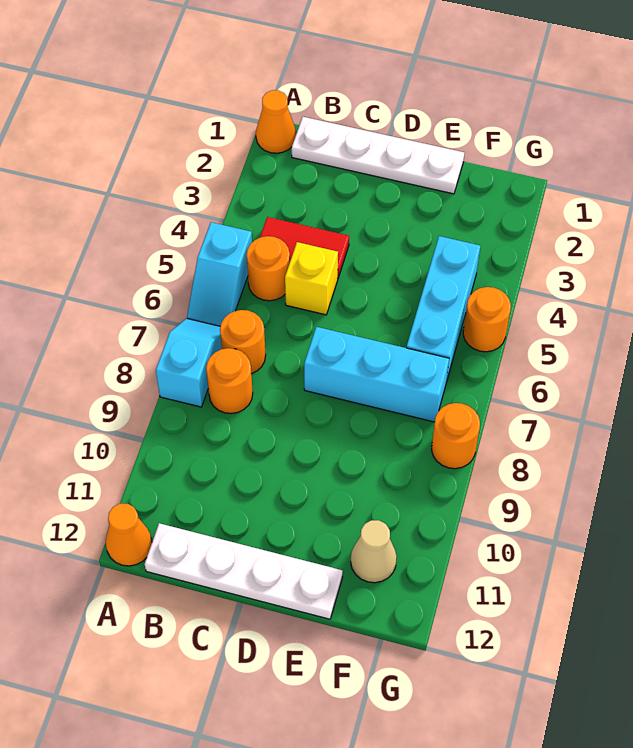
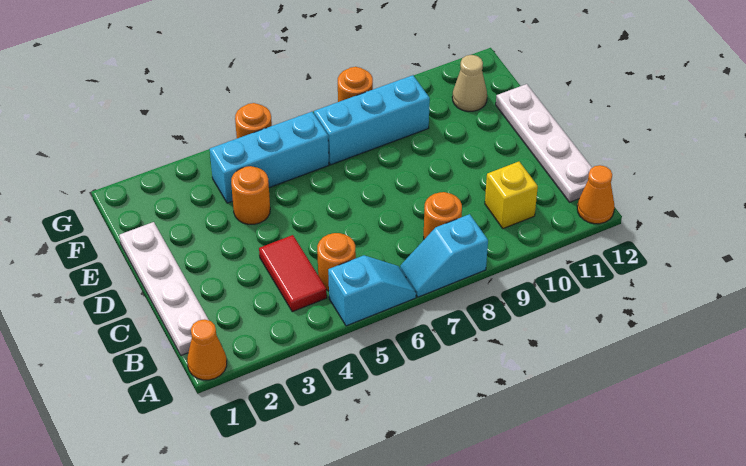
orange round brick B7 level 1 -> orange round brick E4 level 1
yellow brick C5 level 1 -> yellow brick B10 level 1
cyan brick D7:F7 level 1 -> cyan brick F7:F9 level 1

